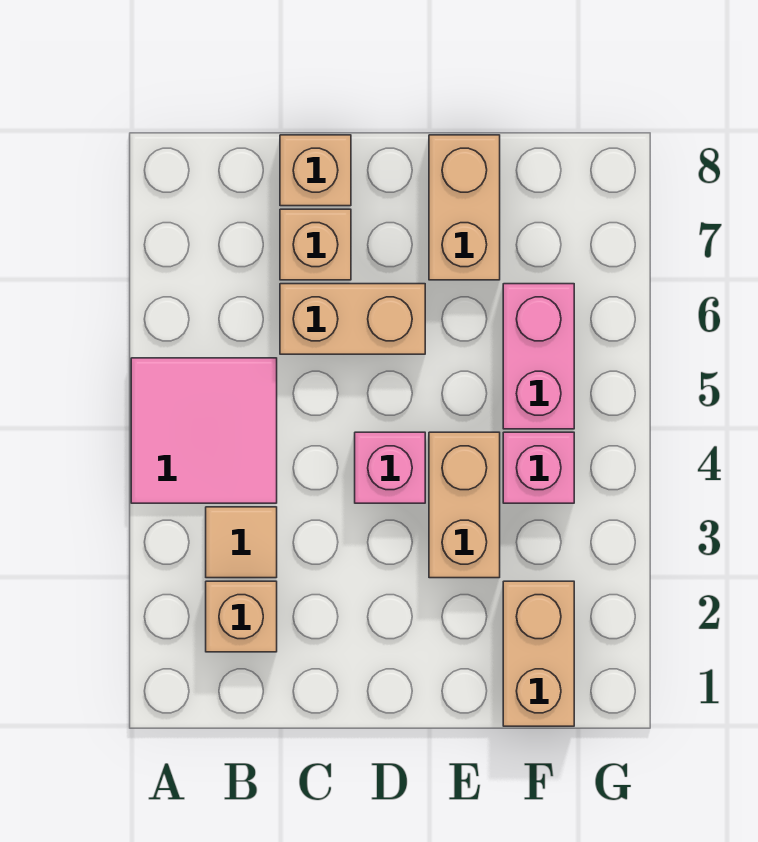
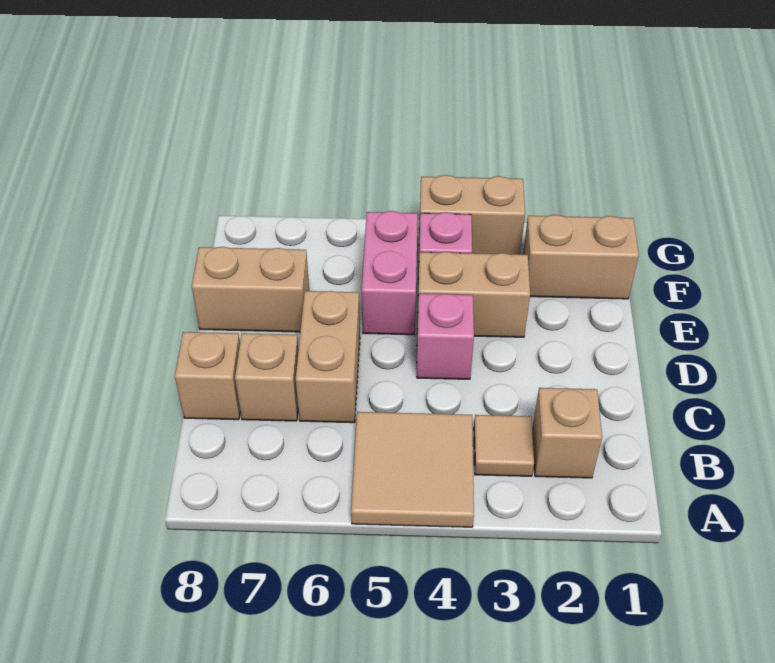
pink tile A4:B5 level 1 -> tan tile A4:B5 level 1
pink brick F5:F6 level 1 -> pink brick E5:F5 level 1
none -> tan brick G3:G4 level 1

